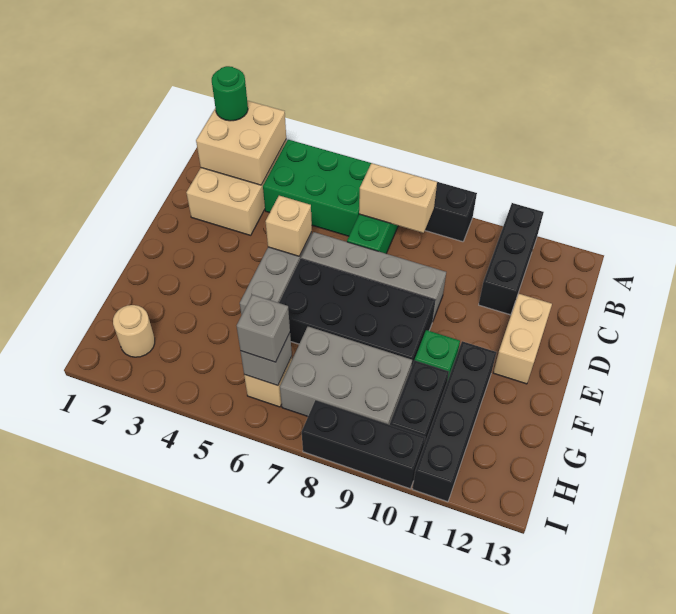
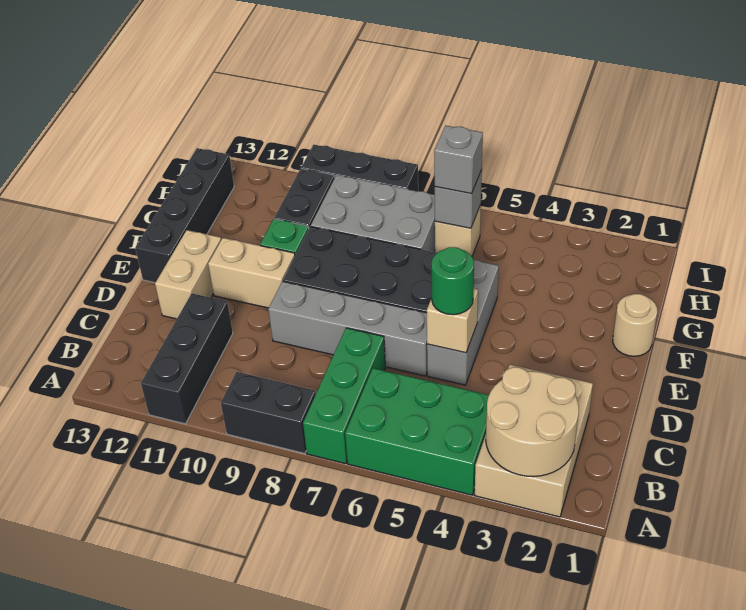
tan brick A2:B3 level 2 -> tan round brick A2:B3 level 2
green round brick A2 level 3 -> green round brick D5 level 3
tan brick B7:B8 level 2 -> tan brick E10:E11 level 1
black brick F11:I11 level 1 -> black brick E13:H13 level 1
tan round brick H2 level 1 -> tan round brick F1 level 1

